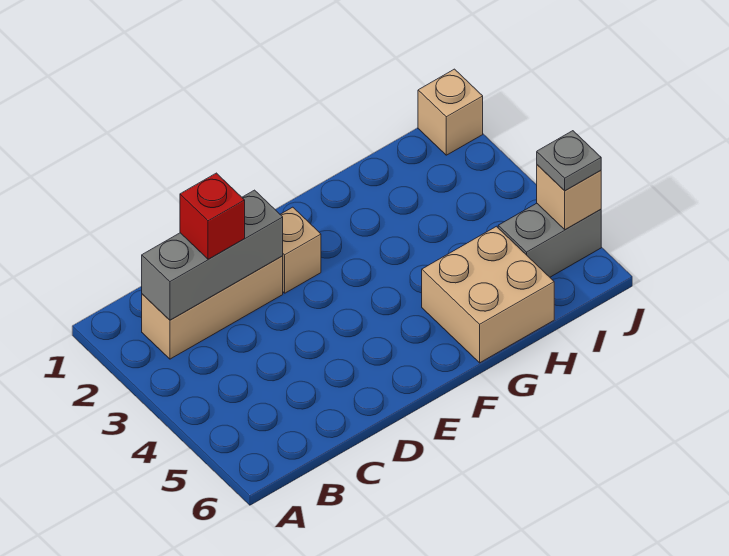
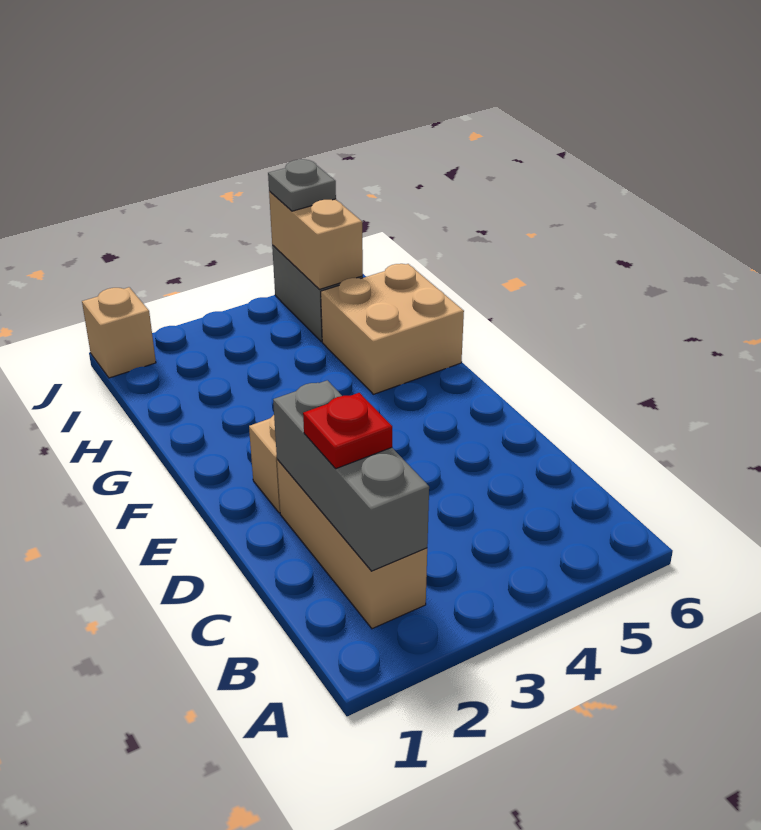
red brick C2 level 3 -> red plate C2 level 3
tan brick J5 level 2 -> tan brick I5:J5 level 2

